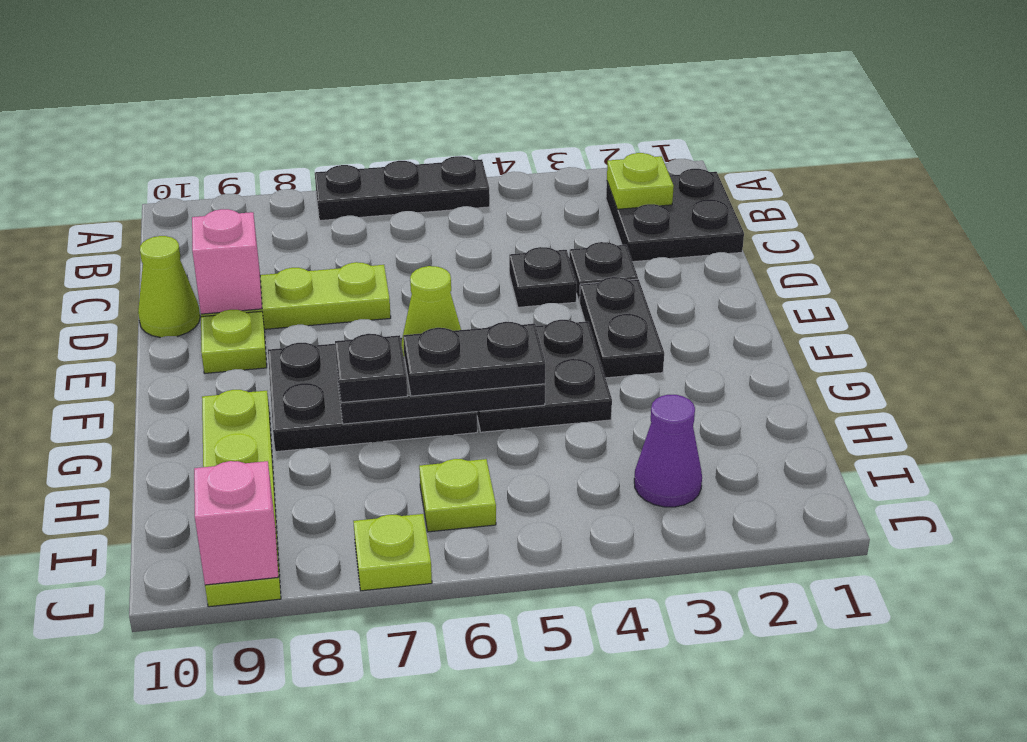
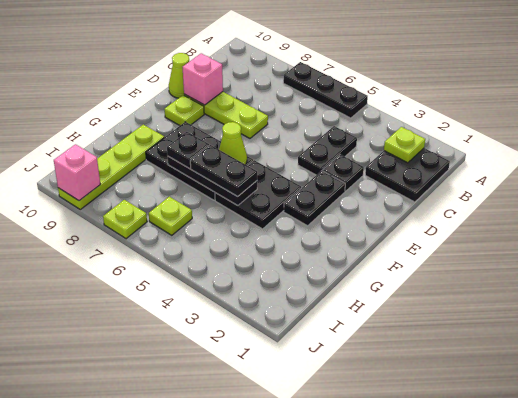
black plate D4 level 1 -> black plate C4:D4 level 1
purple cone I3 level 1 -> none

